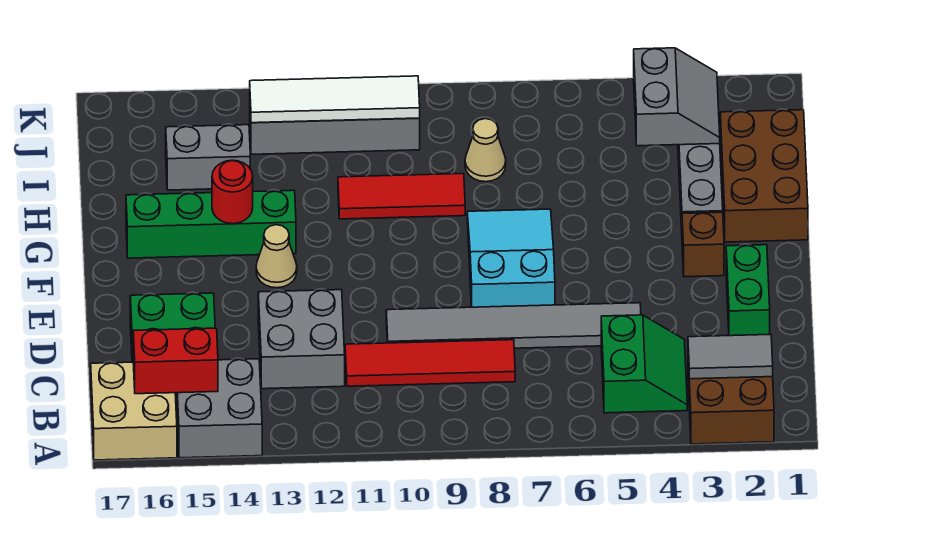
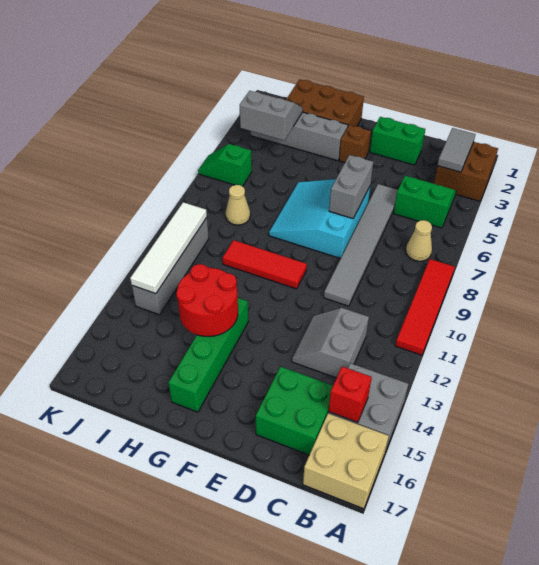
red brick B15:B16 level 2 -> red brick B15 level 2
red tile C8:C11 level 1 -> red tile A8:A11 level 1
grey brick C12:D13 level 1 -> grey slope C12:D13 level 1 top C
cyan slope E7:G8 level 1 top E -> cyan slope E6:G8 level 1 top E
tan cone F13 level 1 -> tan cone B7 level 1
red round brick G14 level 2 -> red round brick G13:H14 level 2
red tile H9:H11 level 1 -> red tile F10:H10 level 1
grey brick I14:I15 level 1 -> grey brick E6:E7 level 2
none -> green slope J6:K6 level 1 top J

